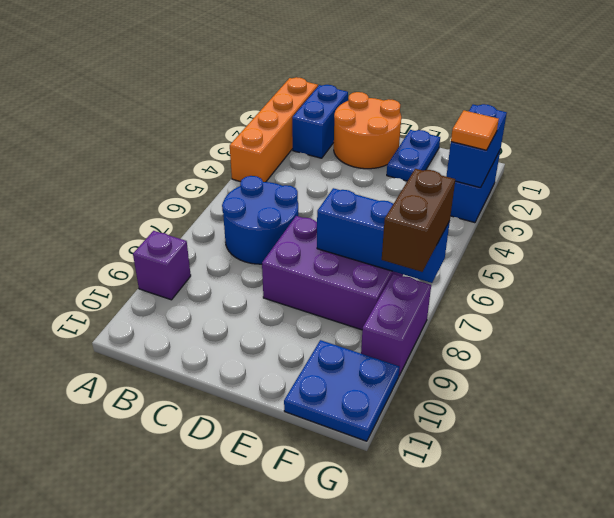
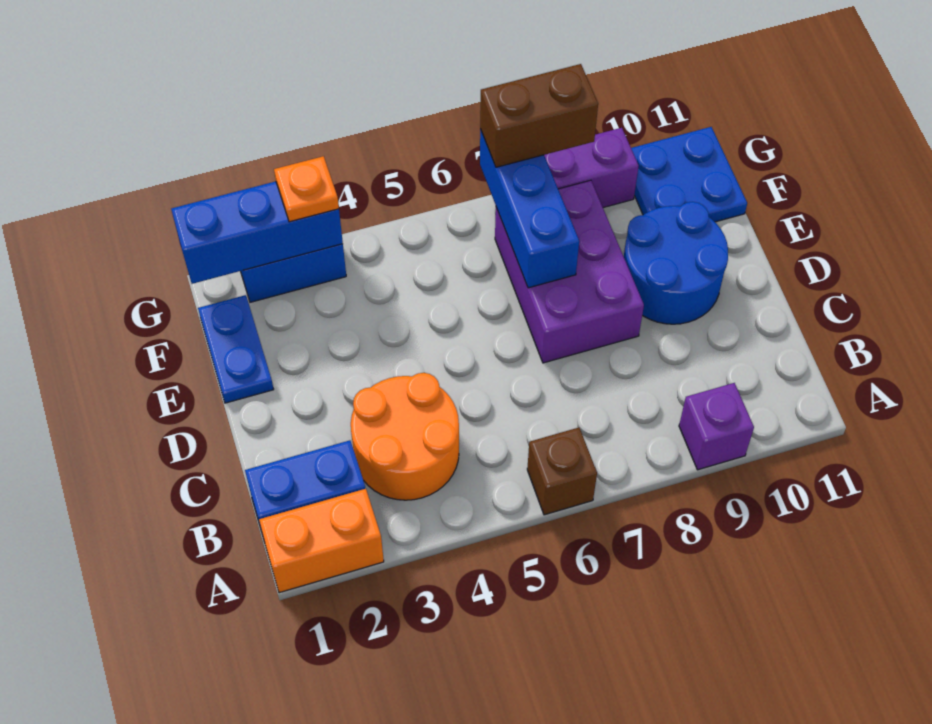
orange brick A1:A4 level 1 -> orange brick A1:A2 level 1
none -> brown brick A6 level 1
blue round brick B6:C7 level 1 -> blue round brick D9:E10 level 1
orange round brick C1:D2 level 1 -> orange round brick B3:C4 level 1
blue plate E1:E2 level 1 -> blue plate E1:F1 level 1
blue brick G2:G3 level 2 -> blue brick G1:G3 level 2
orange tile G3 level 3 -> orange plate G3 level 3

